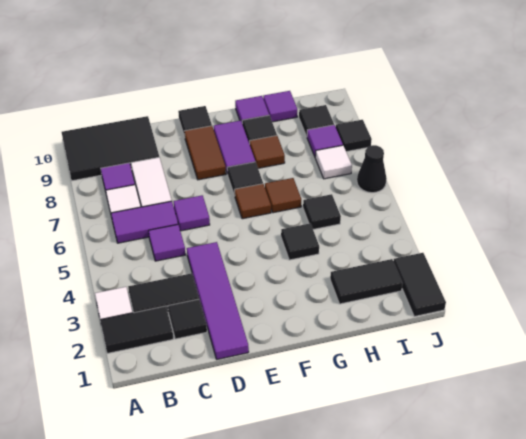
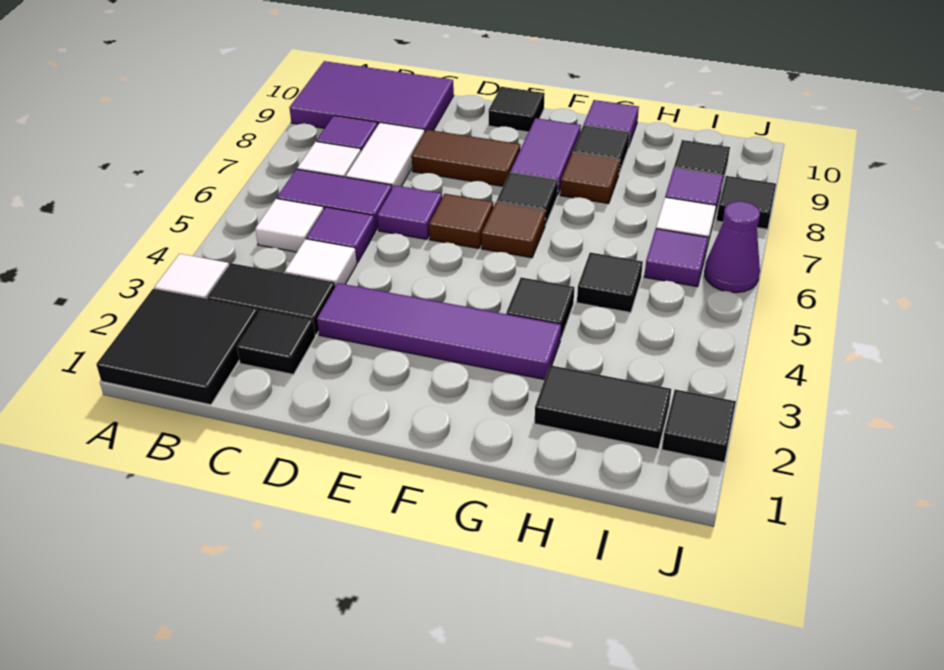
black tile A2:B2 level 1 -> black tile A1:B2 level 1
black tile A9:C10 level 1 -> purple tile A9:C10 level 1
none -> white tile B5 level 1
none -> white tile C4 level 1
purple tile D1:D4 level 1 -> purple tile D3:G3 level 1
brown tile E8:E9 level 1 -> brown tile D8:E8 level 1
brown tile G6 level 1 -> brown tile E6 level 1
purple tile H10 level 1 -> purple tile I6 level 1
black tile J1:J2 level 1 -> black tile J2 level 1
black cone J6 level 1 -> purple cone J6 level 1

